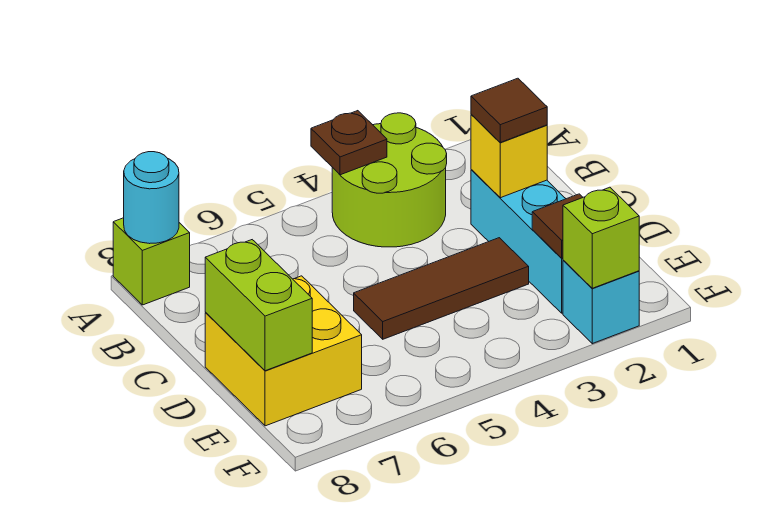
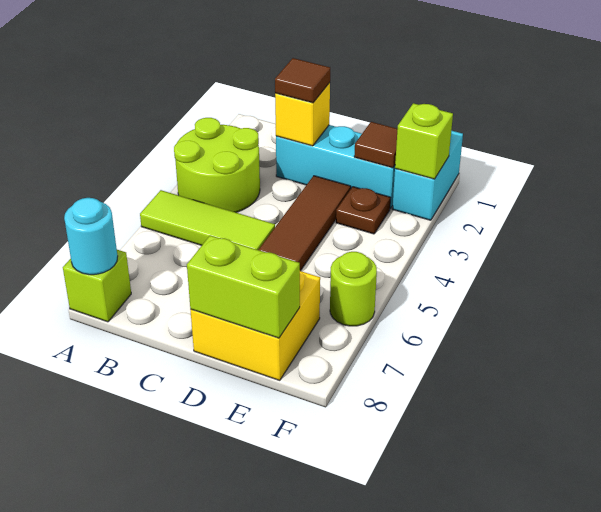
brown plate A4 level 2 -> brown plate E3 level 1
none -> lime tile A5:C5 level 1
cyan brick F2 level 1 -> cyan brick F1:F2 level 1
none -> lime round brick F6 level 1

